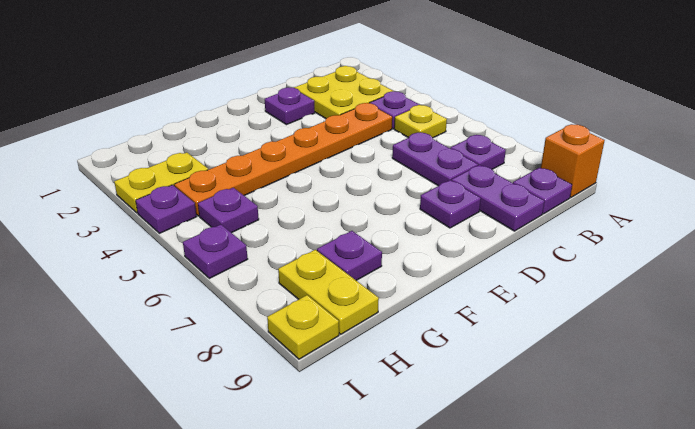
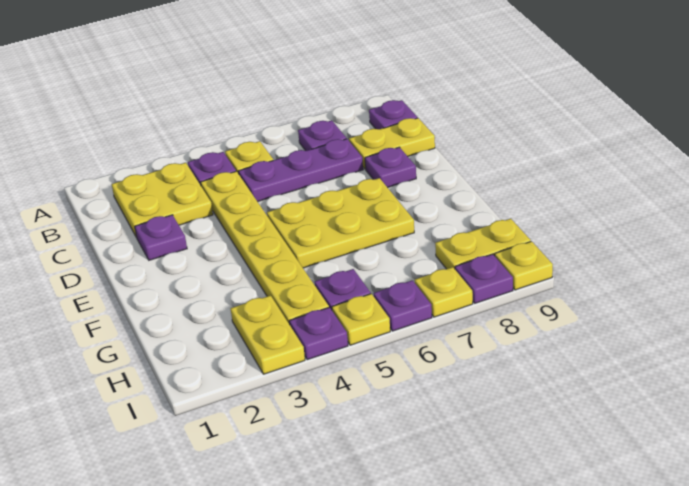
orange brick A9 level 1 -> none
orange plate C4:H4 level 1 -> yellow plate C4:H4 level 1
purple plate C6:C7 level 1 -> purple plate C5:C7 level 1
purple plate C8:C9 level 1 -> yellow plate C8:C9 level 1
none -> yellow plate E5:F7 level 1
purple plate G8 level 1 -> purple plate I8 level 1
none -> yellow plate I5 level 1
none -> yellow plate I7 level 1

